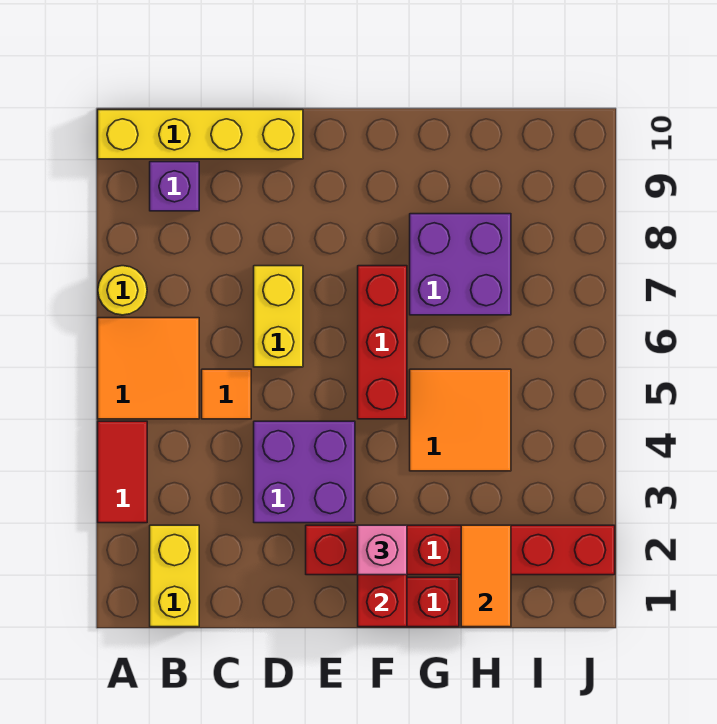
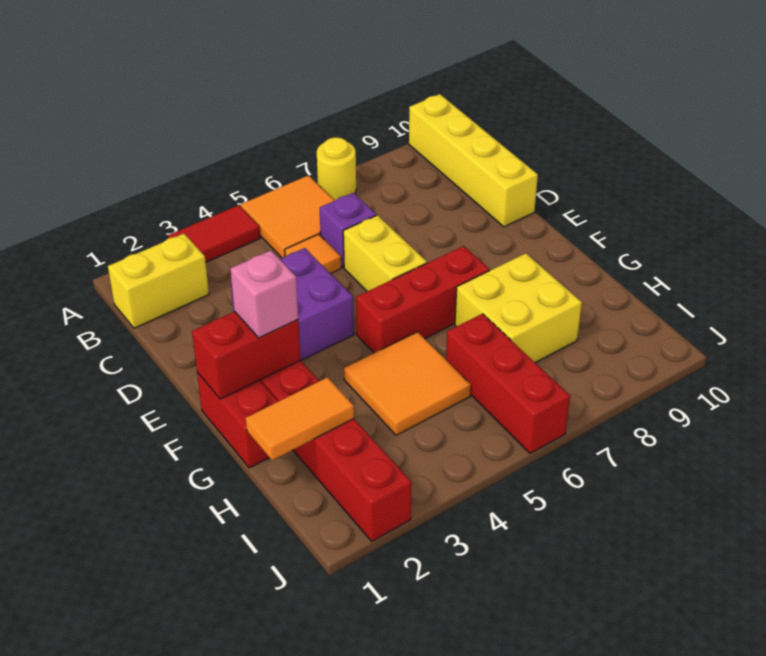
purple brick B9 level 1 -> purple brick C6 level 1
yellow brick D6:D7 level 1 -> yellow brick D6:E6 level 1
purple brick G7:H8 level 1 -> yellow brick G7:H8 level 1
none -> red brick H6:J6 level 1

